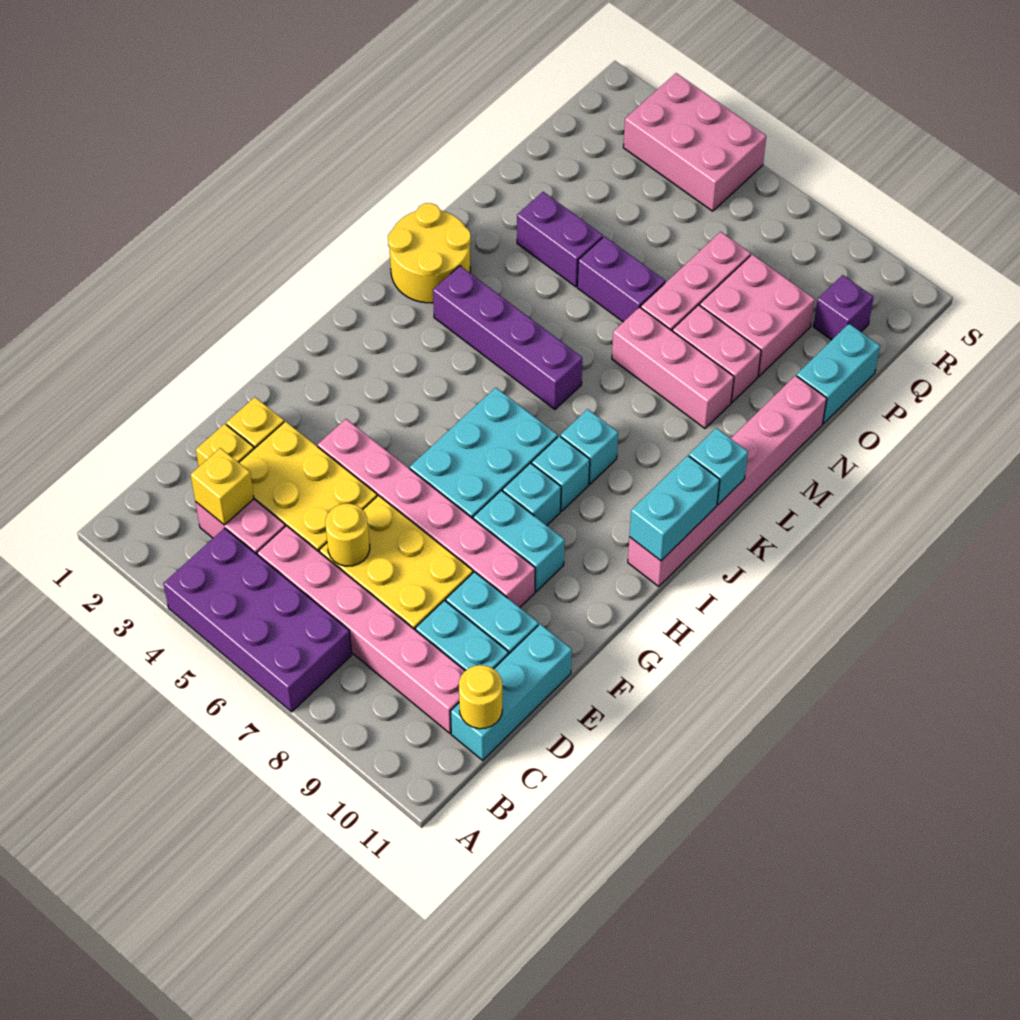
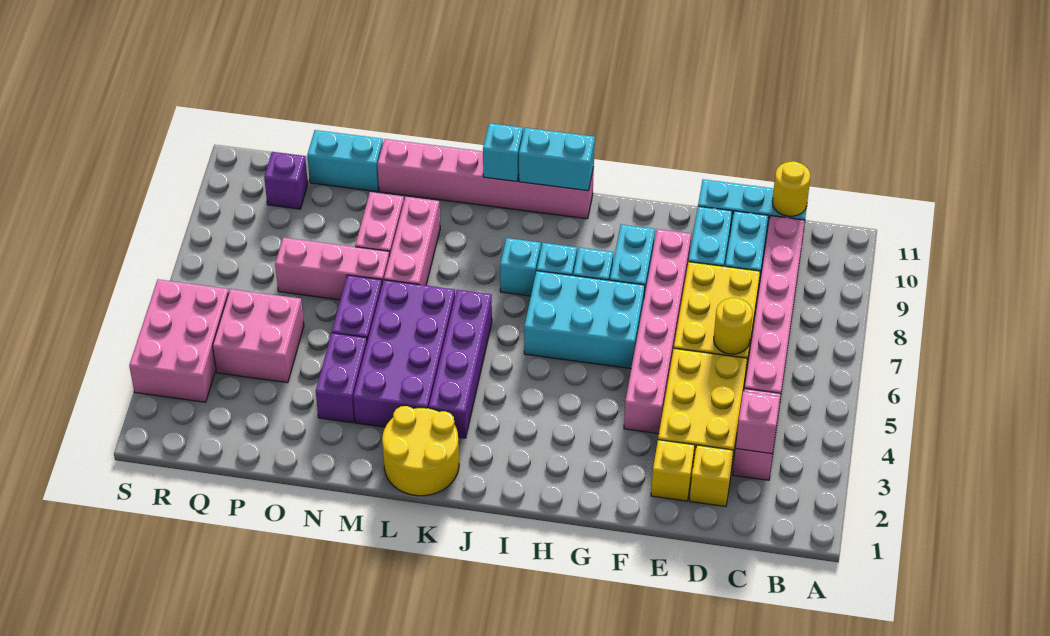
purple brick A4:B7 level 1 -> purple brick L3:M6 level 1
yellow brick C3 level 2 -> pink brick C3 level 2
pink brick O8:P9 level 1 -> pink brick P4:Q5 level 1

